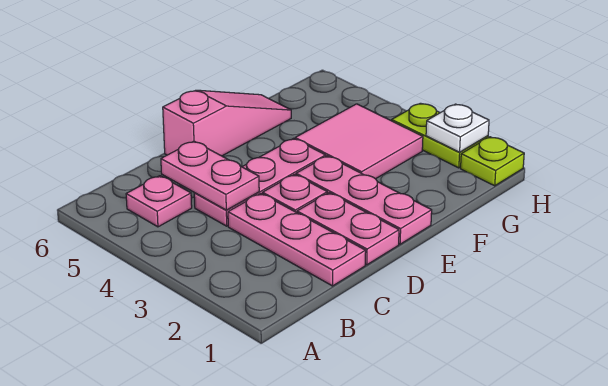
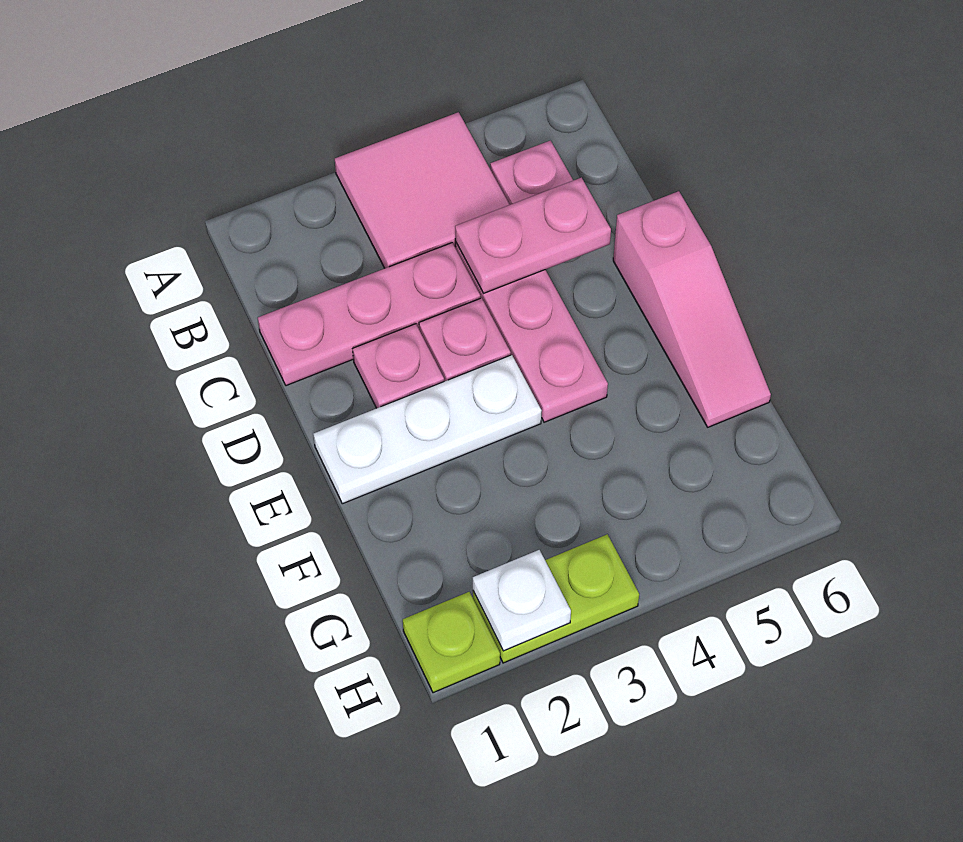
pink plate D1:D2 level 1 -> pink plate D2 level 1
pink plate E1:E3 level 1 -> white plate E1:E3 level 1
pink tile F3:G4 level 1 -> pink tile A3:B4 level 1

